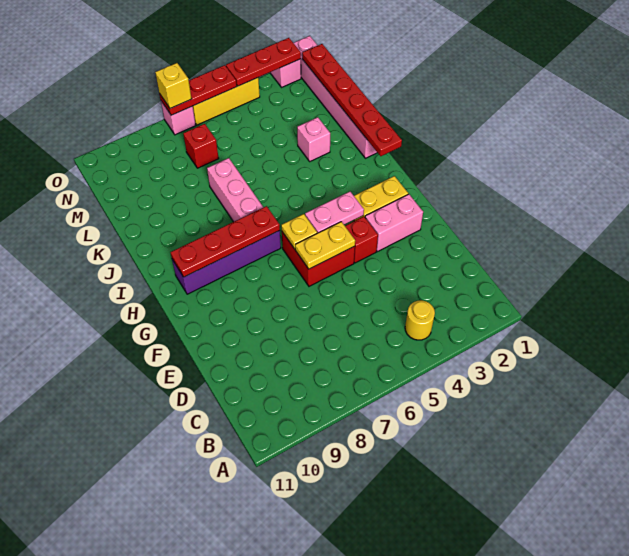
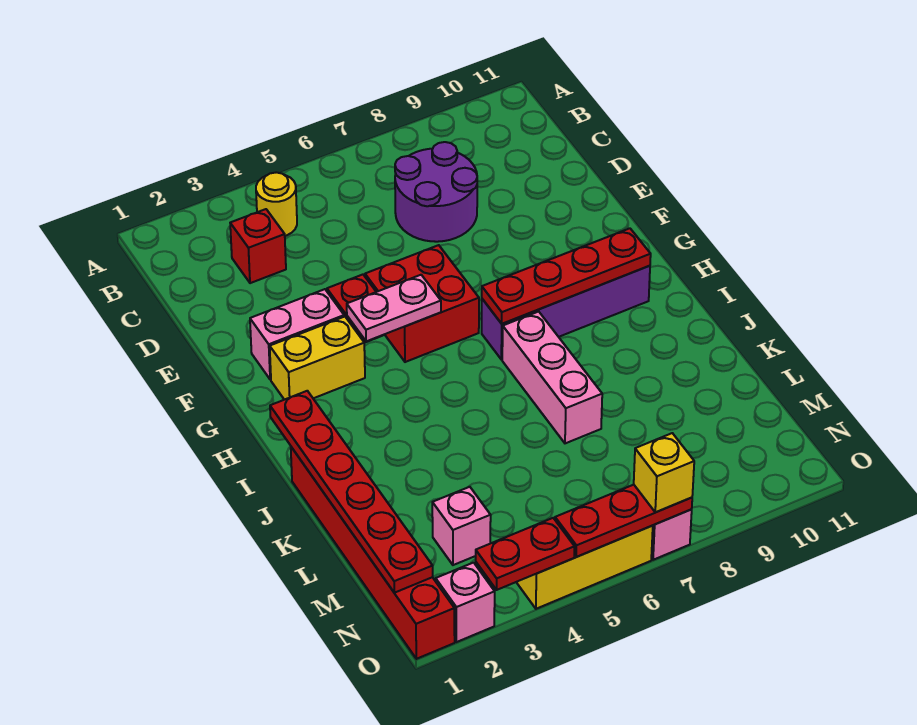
none -> purple round brick C7:D8 level 1
yellow plate F5:F6 level 2 -> none
yellow plate G6 level 2 -> none
pink brick J1:O1 level 1 -> red brick J1:O1 level 1
pink brick K3 level 1 -> pink brick M3 level 1
red brick M7 level 1 -> red brick C3 level 1
red plate O2:O4 level 2 -> red plate O3:O4 level 2

